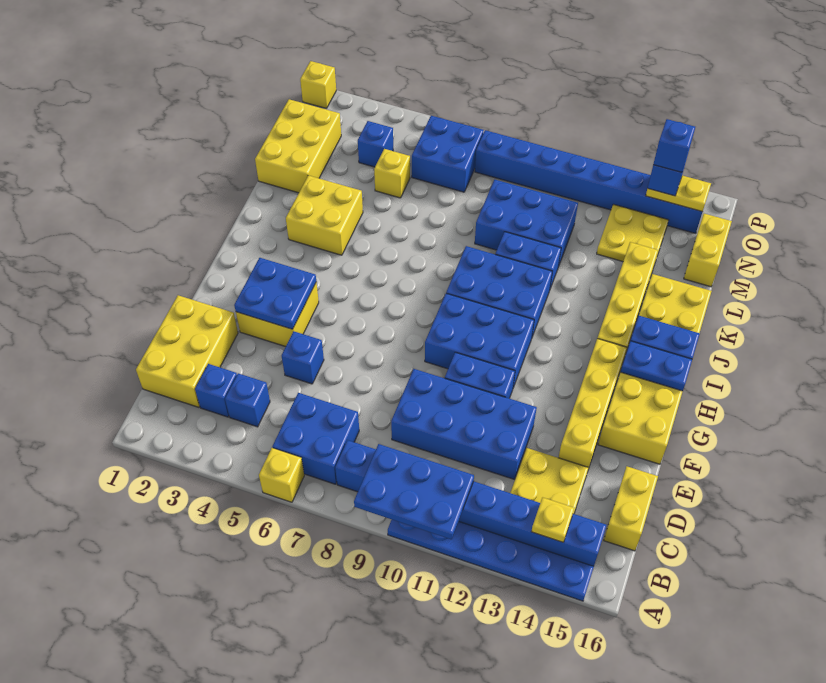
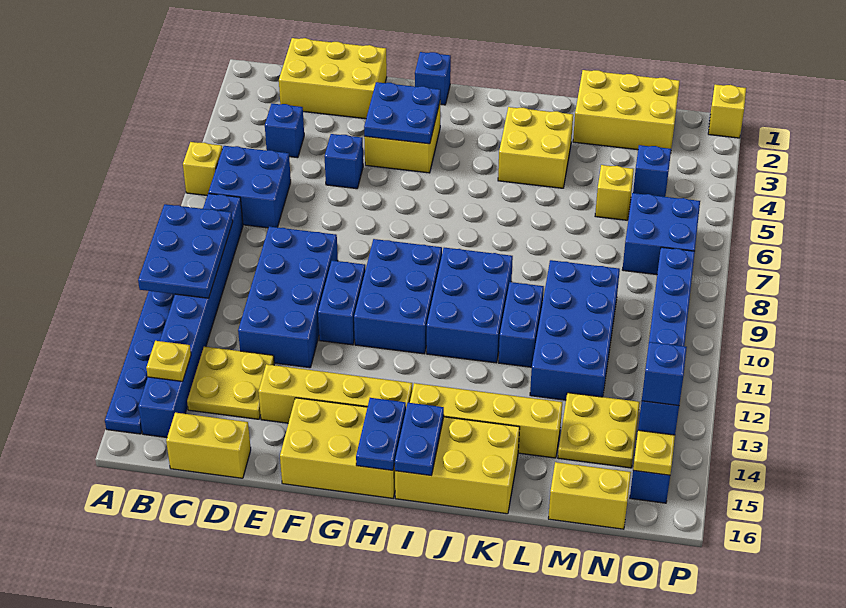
blue brick C3 level 1 -> blue brick G1 level 1
blue brick L9:M11 level 1 -> blue brick L9:M12 level 1

